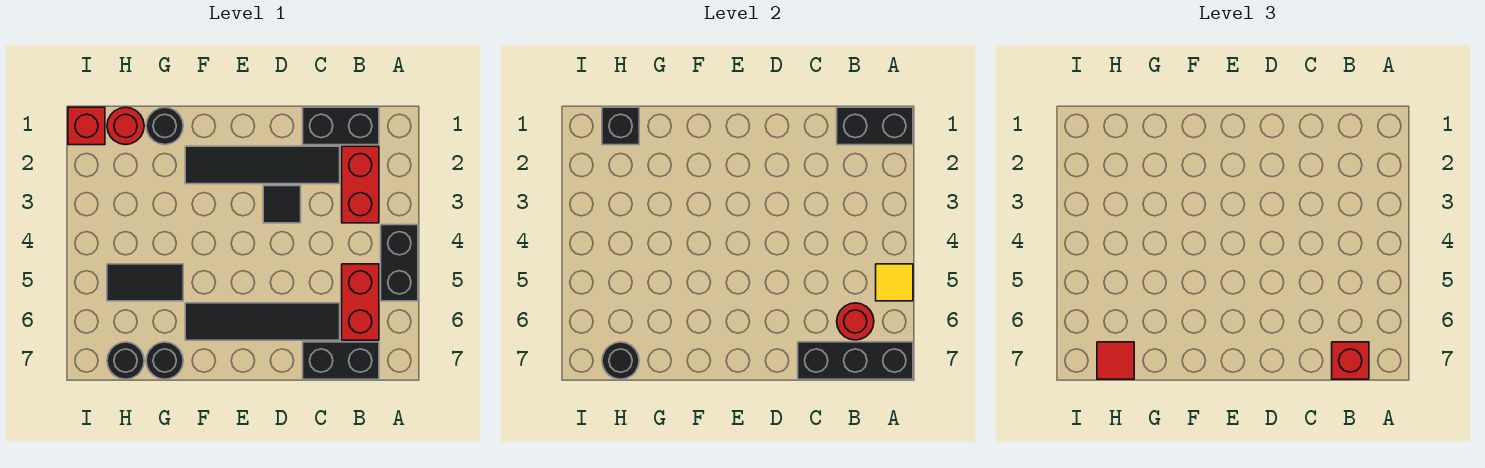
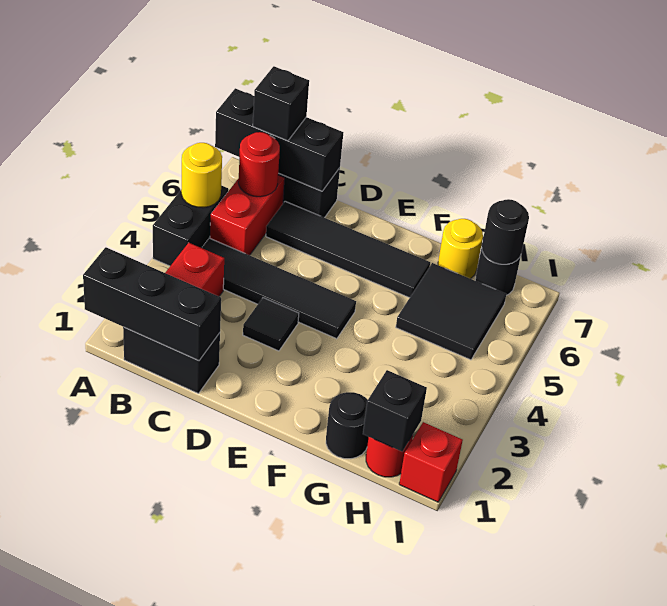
black brick A1:B1 level 2 -> black brick A1:C1 level 2
yellow tile A5 level 2 -> yellow round brick A5 level 2
red brick B7 level 3 -> black brick B7 level 3
black tile C2:F2 level 1 -> black tile B4:E4 level 1
black tile G5:H5 level 1 -> black tile G5:H6 level 1
black round brick G7 level 1 -> yellow round brick G7 level 1
red tile H7 level 3 -> none

